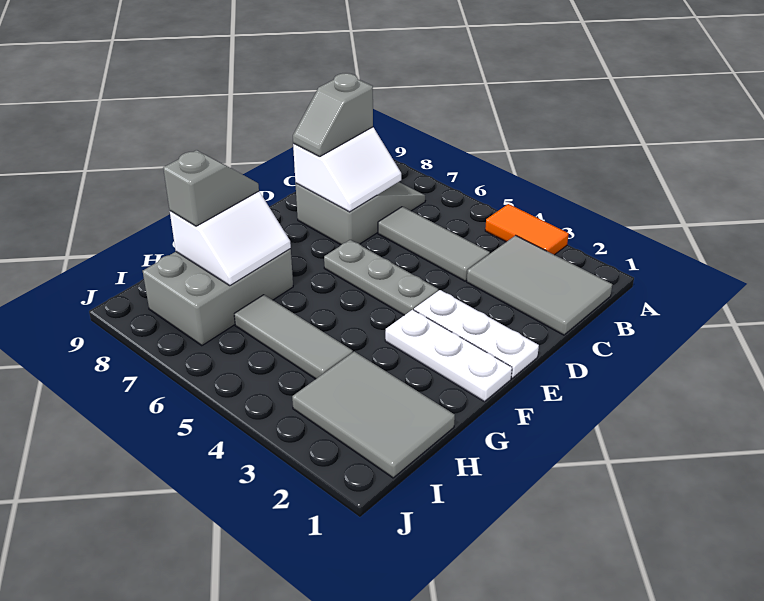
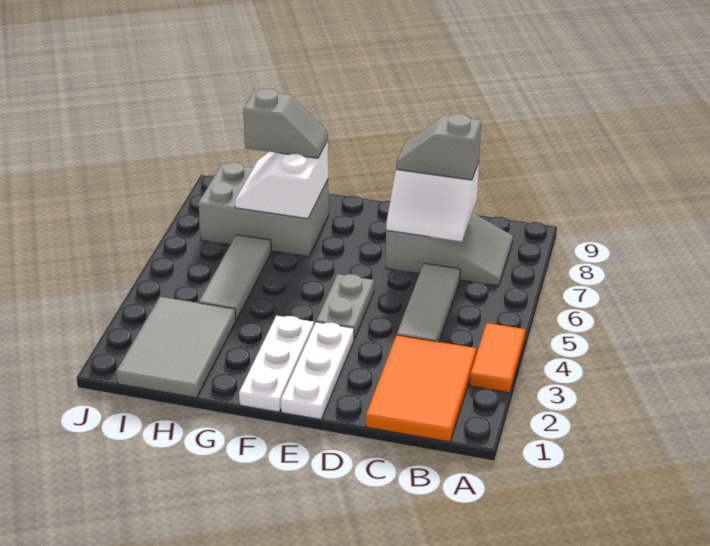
grey tile B1:C3 level 1 -> orange tile B1:C3 level 1
grey plate E4:E6 level 1 -> grey plate E4:E5 level 1
white slope G7:H8 level 2 top 8 -> white slope G7:H8 level 2 top G

